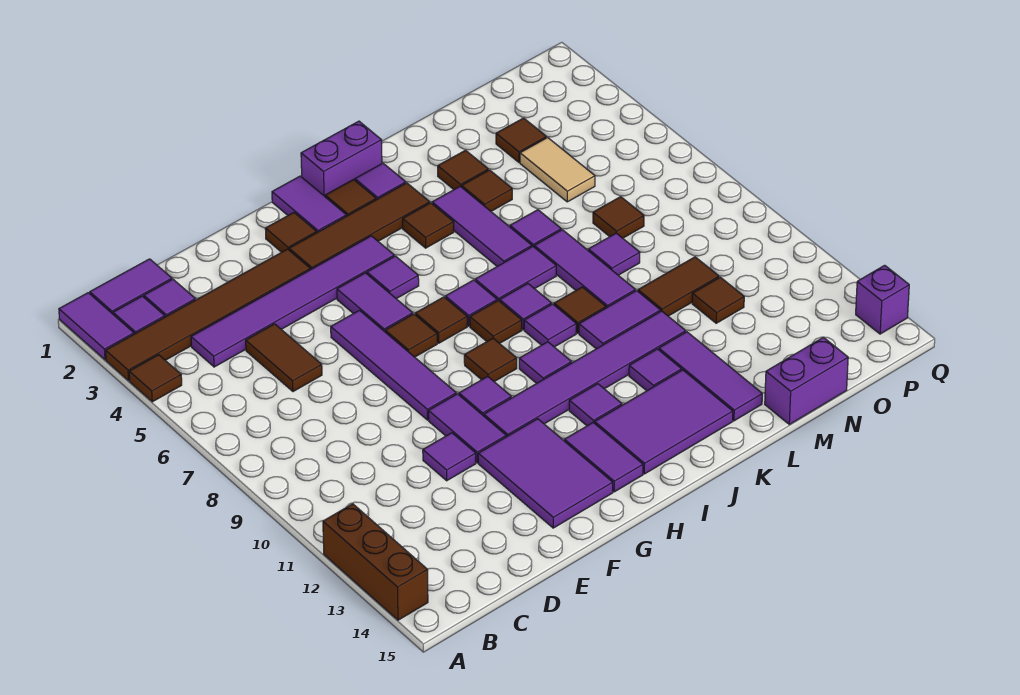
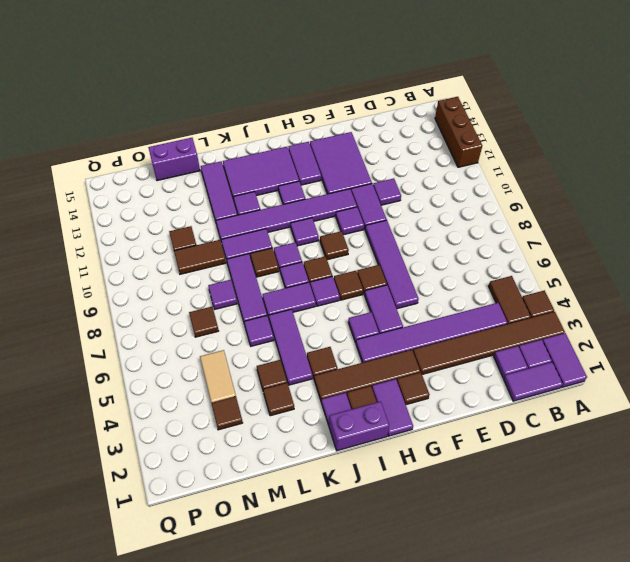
brown tile D5:D6 level 1 -> brown tile B4:B5 level 1
purple brick Q14 level 1 -> none

